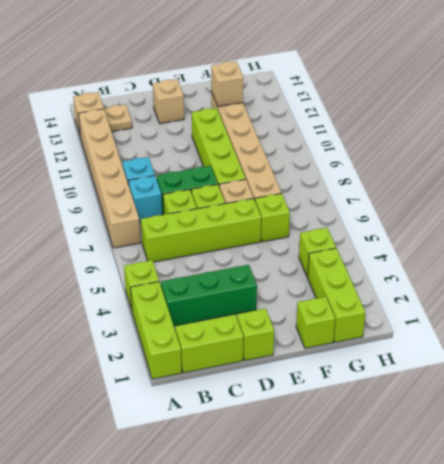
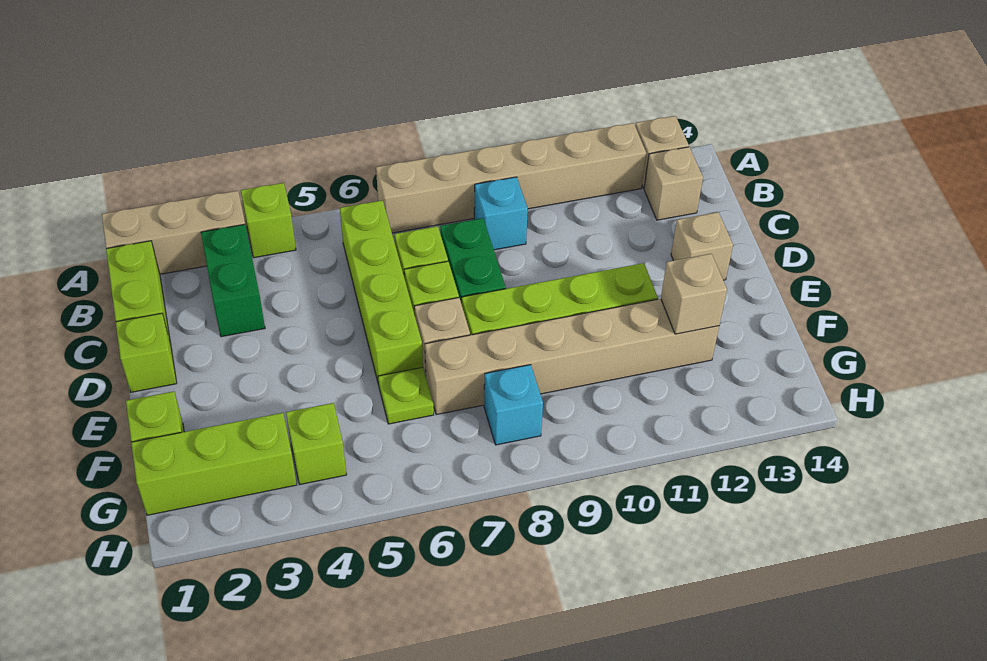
lime brick A1:A3 level 1 -> tan brick A1:A3 level 1
green brick B3:D3 level 1 -> green brick B3:C3 level 1
cyan brick B8 level 1 -> cyan brick G8 level 1
tan plate B13 level 1 -> tan brick B13 level 1
lime brick F6 level 1 -> lime plate F6 level 1

